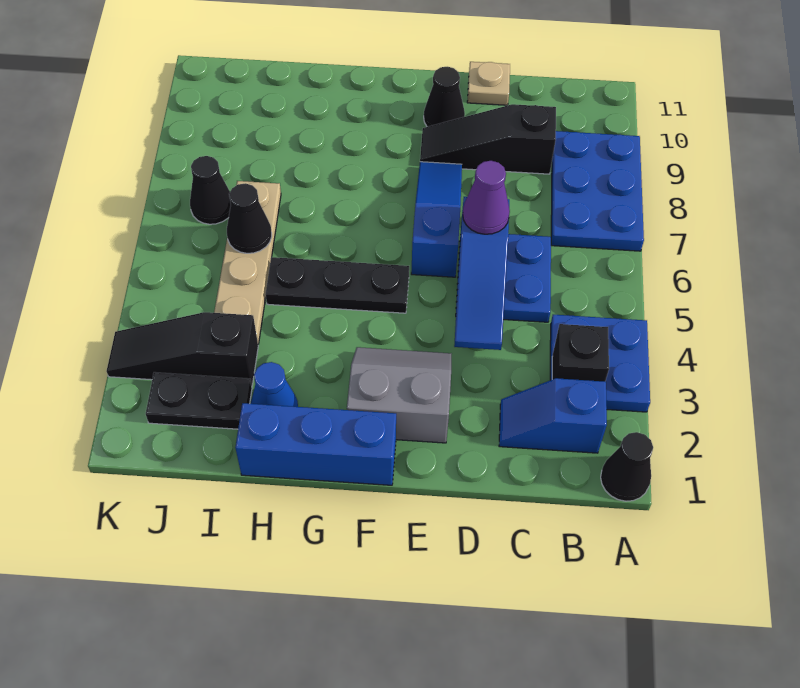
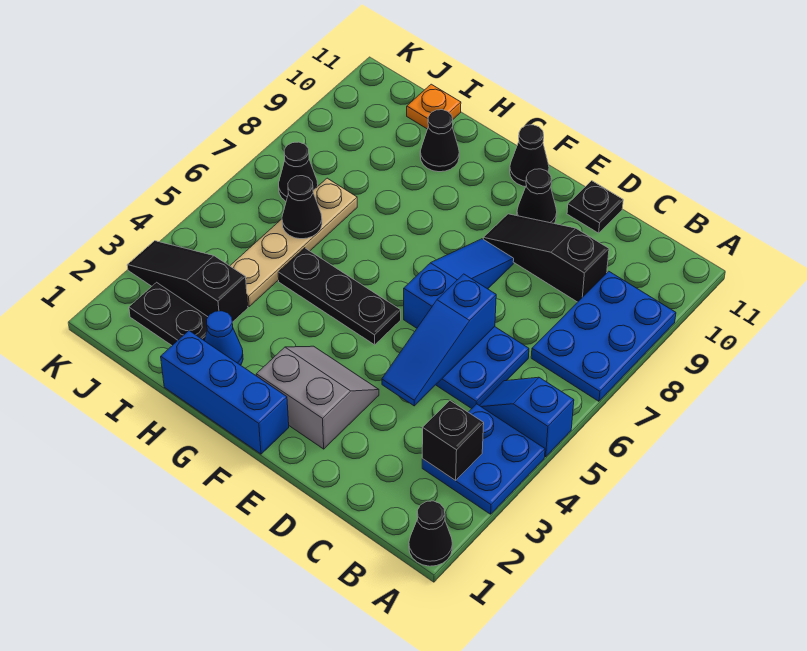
blue slope B2:C2 level 1 top B -> blue slope A5:B5 level 1 top A
purple cone D6 level 3 -> none
tan plate D11 level 1 -> black plate D11 level 1
none -> black cone F11 level 1
none -> black cone H10 level 1
none -> orange plate I11 level 1

